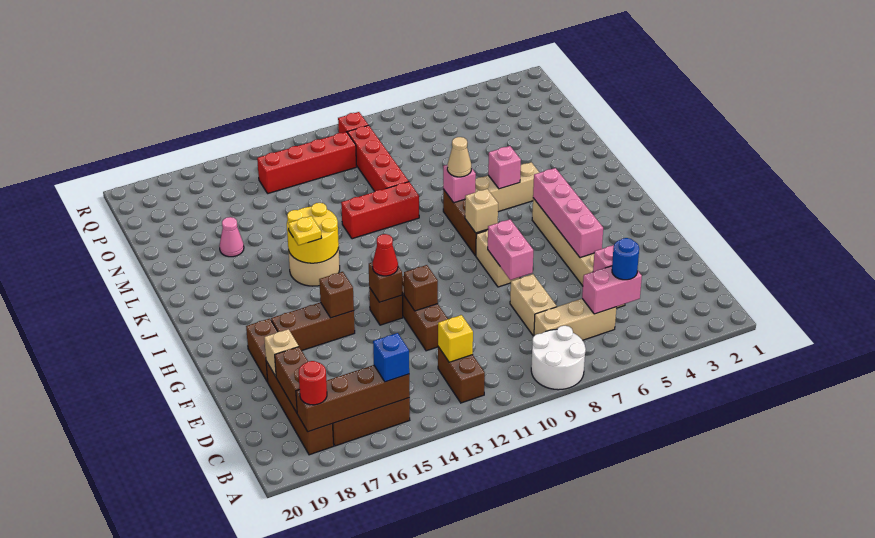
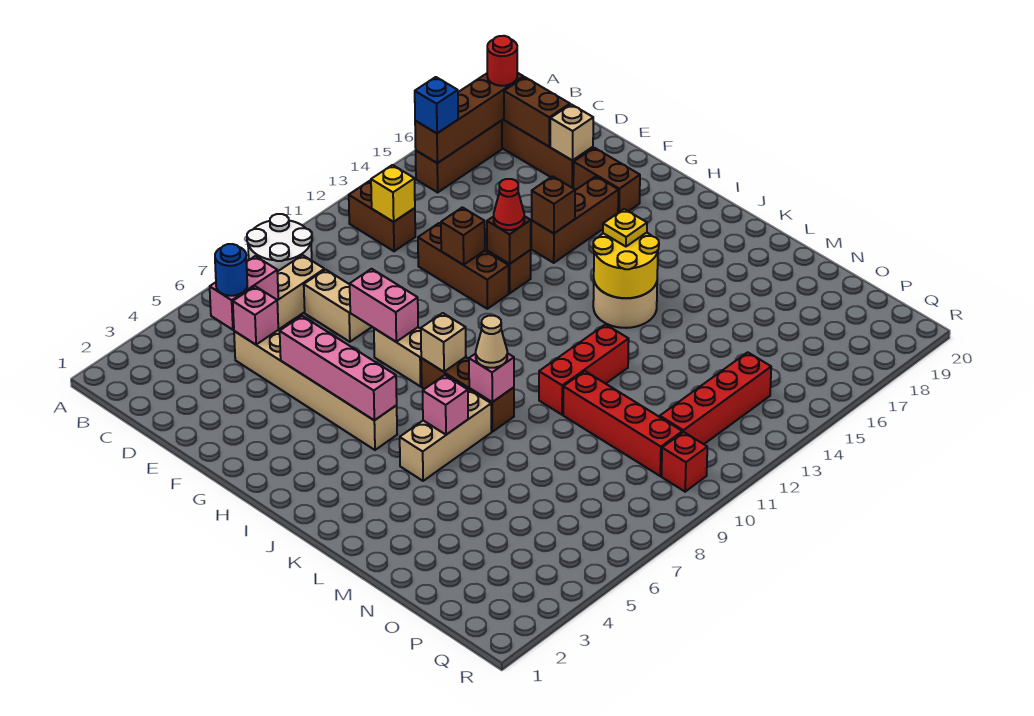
pink cone M17 level 1 -> none

